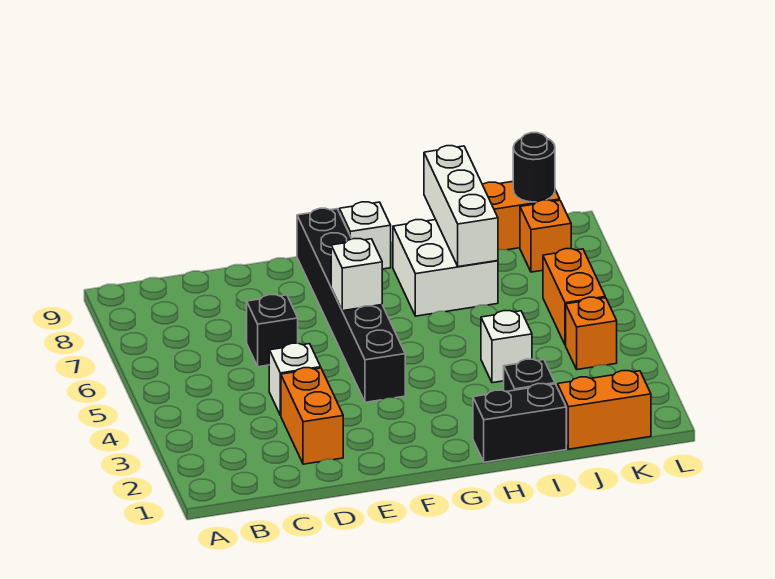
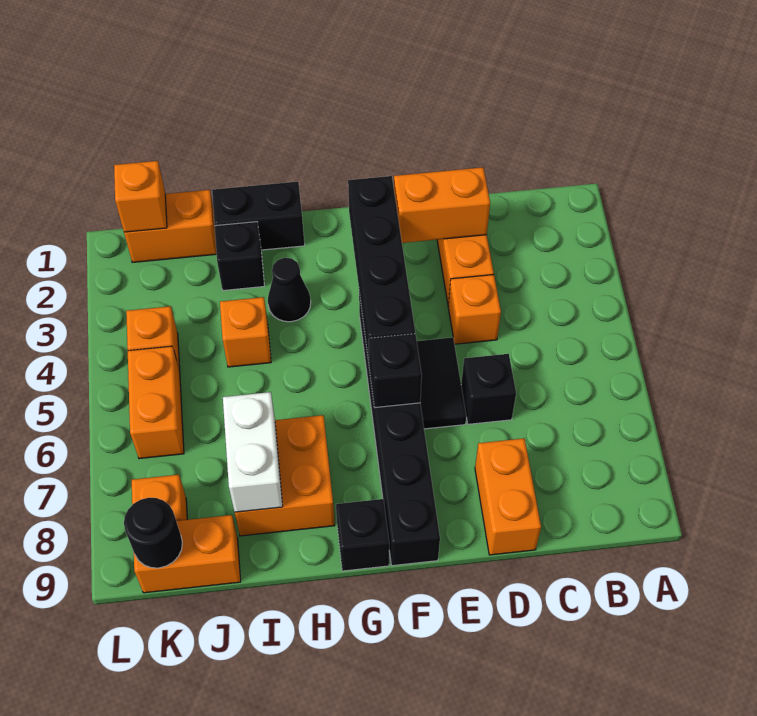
none -> orange brick D2:E2 level 2
white brick D4 level 1 -> orange brick D4 level 1
none -> orange brick D8:D9 level 1
none -> black tile E5:E6 level 1
none -> black brick F2:F5 level 2
white brick F6 level 2 -> black brick F6 level 2
white brick G9 level 1 -> black brick G9 level 1
none -> black cone H3 level 1
white brick H7:I8 level 1 -> orange brick H7:I8 level 1
white brick I4 level 1 -> orange brick I4 level 1
white brick I7:I9 level 2 -> white brick I7:I8 level 2
none -> orange brick K1 level 2

